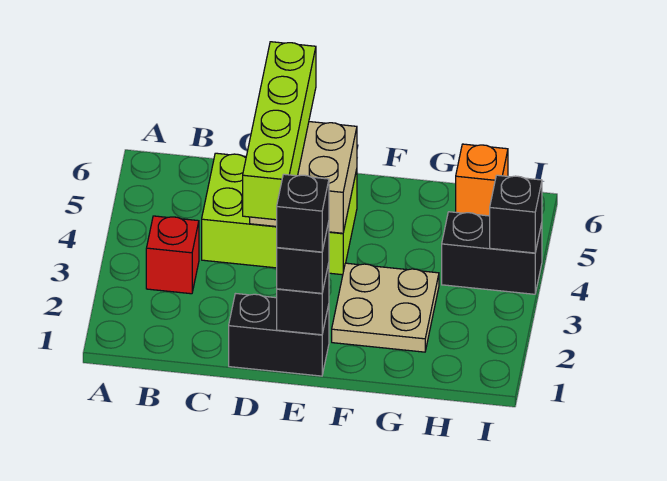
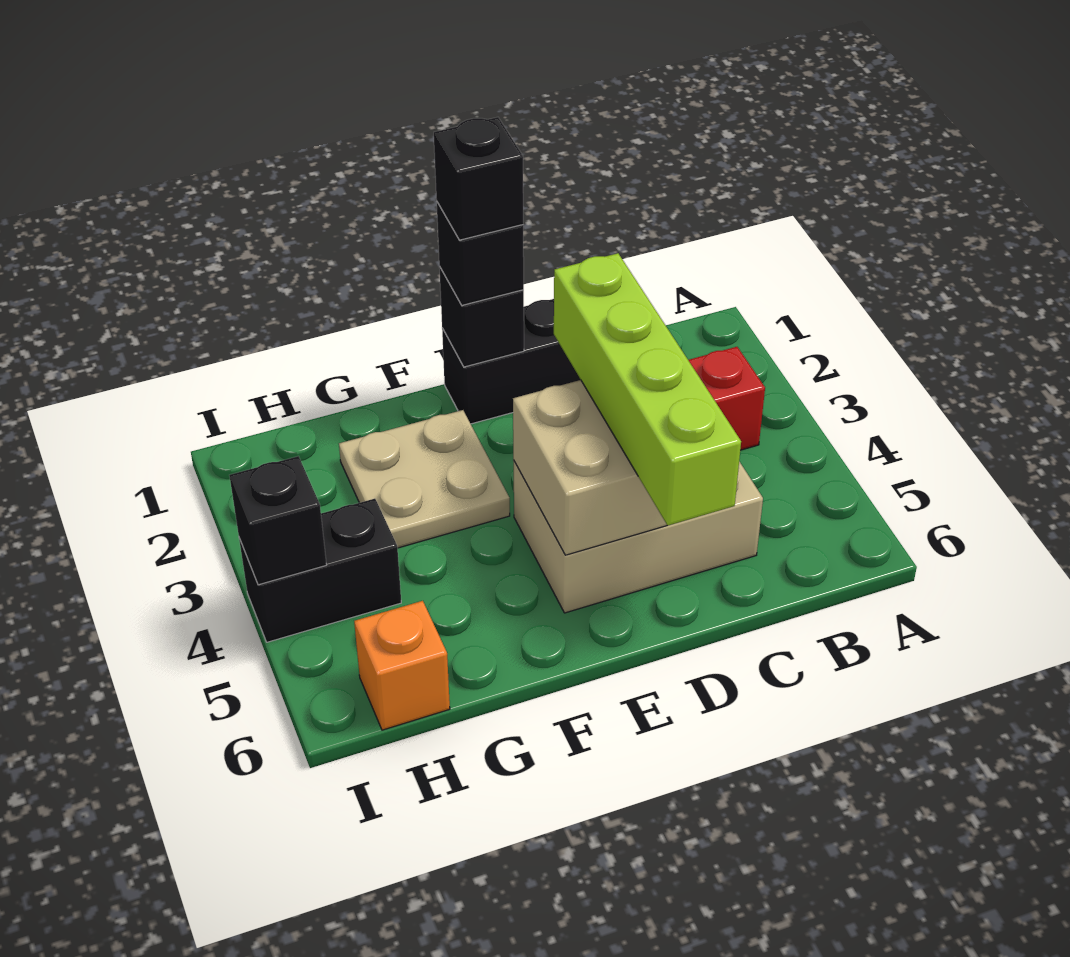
lime brick C4:E5 level 1 -> tan brick C4:E5 level 1

